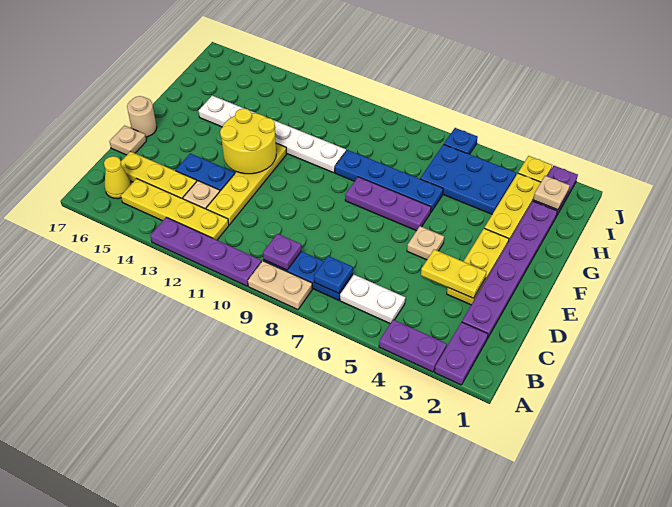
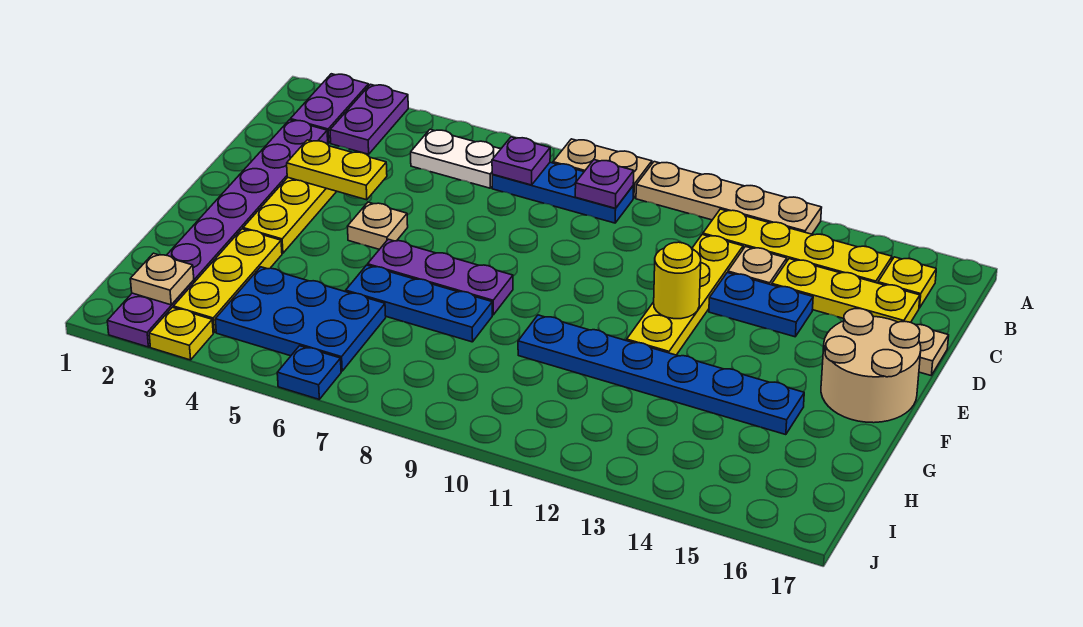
purple plate A3:A4 level 1 -> purple plate A3:B3 level 1
purple plate A10:A13 level 1 -> tan plate A10:A13 level 1
blue plate B7 level 2 -> purple plate B7 level 2
yellow cone B16 level 1 -> yellow plate B16 level 1
yellow round brick E12:F13 level 2 -> yellow round brick E12 level 2
tan round brick E17 level 1 -> tan round brick E16:F17 level 1
blue plate G6:G9 level 1 -> blue plate G6:G8 level 1
white plate G10:G15 level 1 -> blue plate G10:G15 level 1

